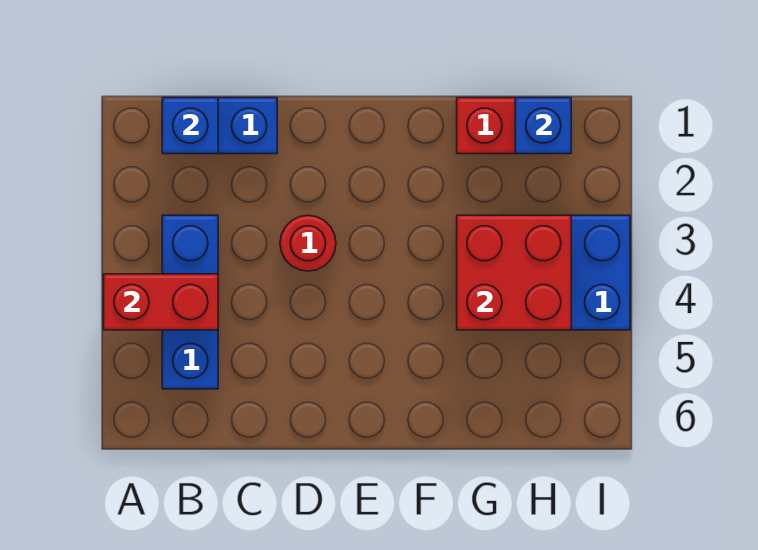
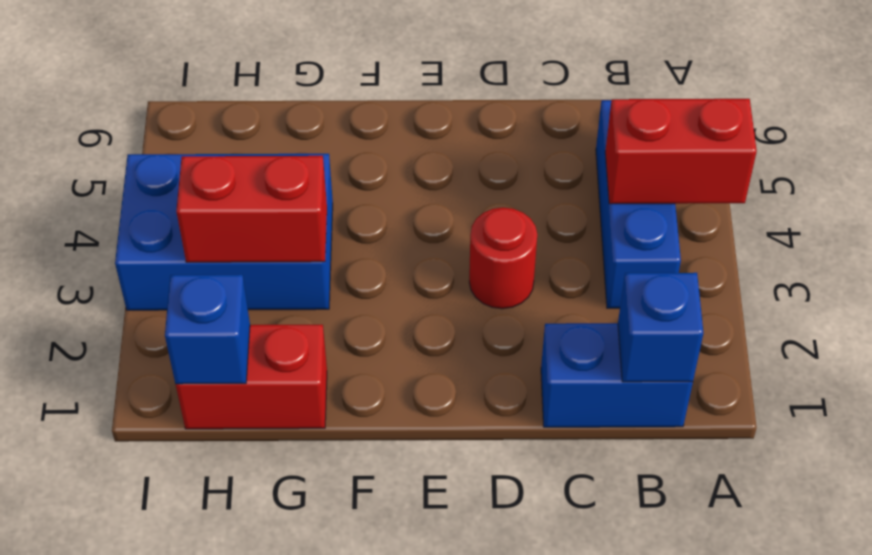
red brick G3:H4 level 2 -> red brick G3:H3 level 2

